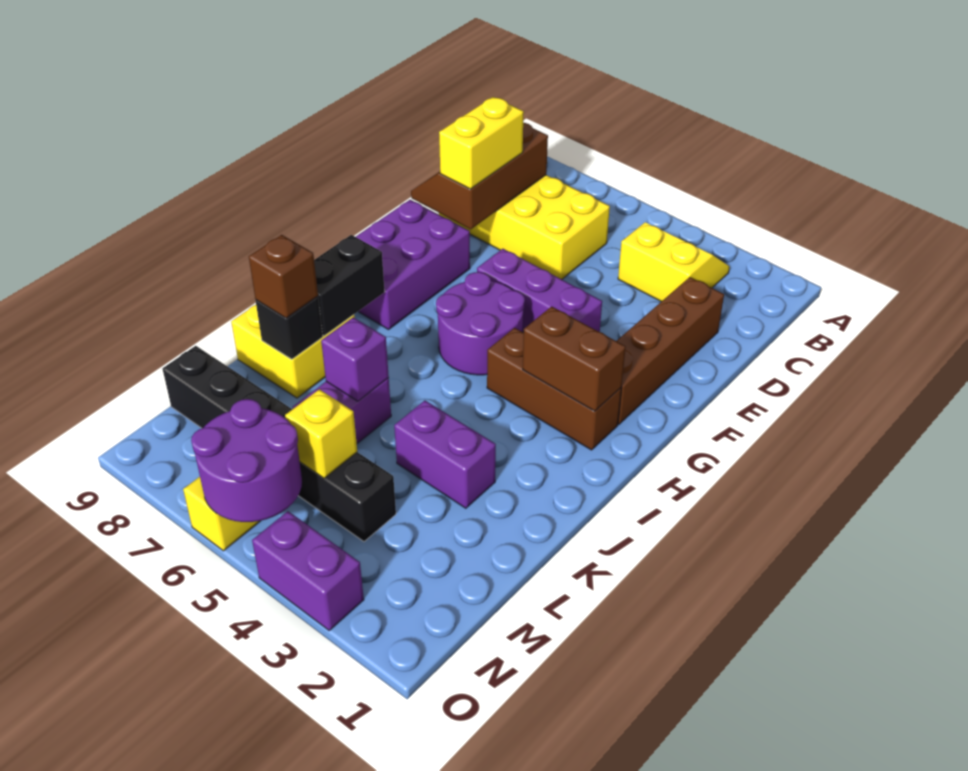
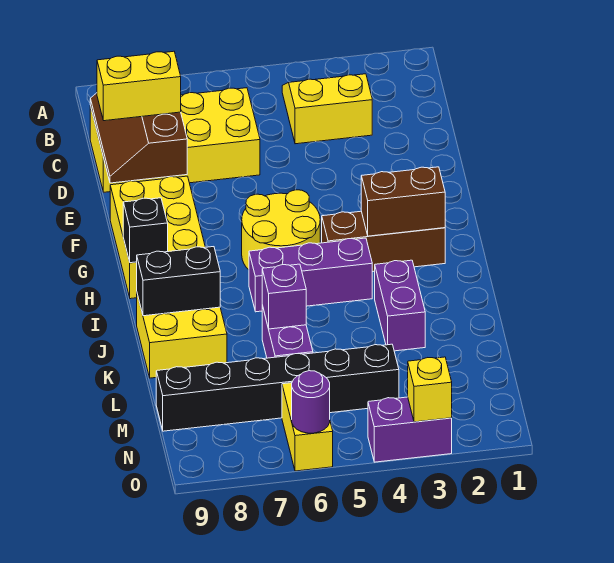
brown brick D2:G2 level 1 -> none
yellow brick D8:E8 level 3 -> yellow brick D8:D9 level 3
purple brick F4:F6 level 1 -> purple brick I4:I6 level 1
purple brick F8:H9 level 1 -> yellow brick F8:H9 level 1
purple round brick G5:H6 level 1 -> yellow round brick G5:H6 level 1
black brick I8:J8 level 2 -> black brick J8:J9 level 2
purple brick K3:K4 level 1 -> purple brick J3:K3 level 1
black brick K8 level 2 -> black brick H9 level 2
brown brick K8 level 3 -> none
yellow brick M5 level 2 -> yellow brick O3 level 2
purple round brick N5:O6 level 2 -> purple round brick O6 level 2

